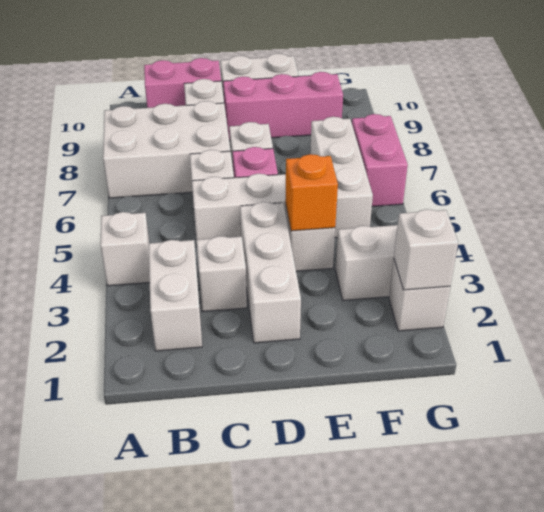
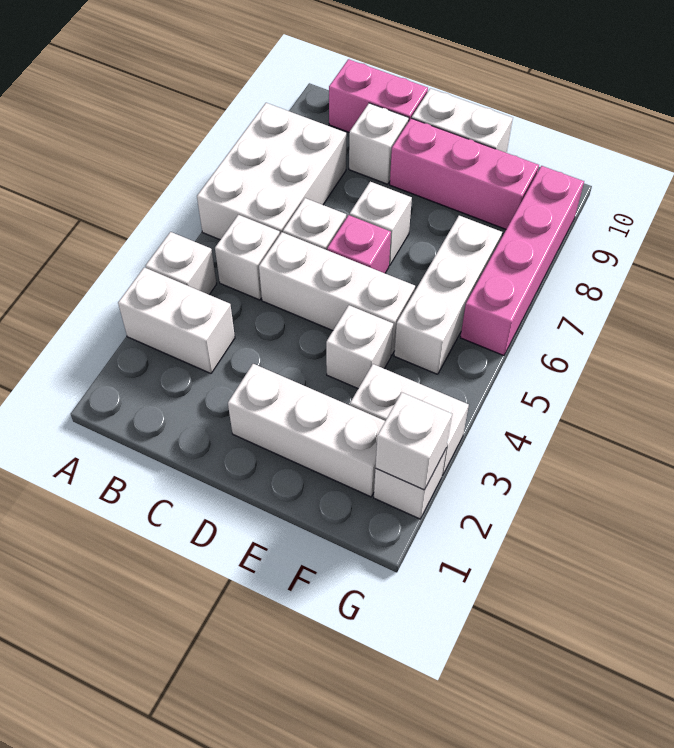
white brick A7:C8 level 1 -> white brick A6:B8 level 1
white brick B2:B3 level 1 -> white brick A3:B3 level 1
white brick C3 level 1 -> white brick B5 level 1
white brick D2:D4 level 1 -> white brick D2:F2 level 1
orange brick E4 level 2 -> none
pink brick G6:G7 level 1 -> pink brick G6:G9 level 1

